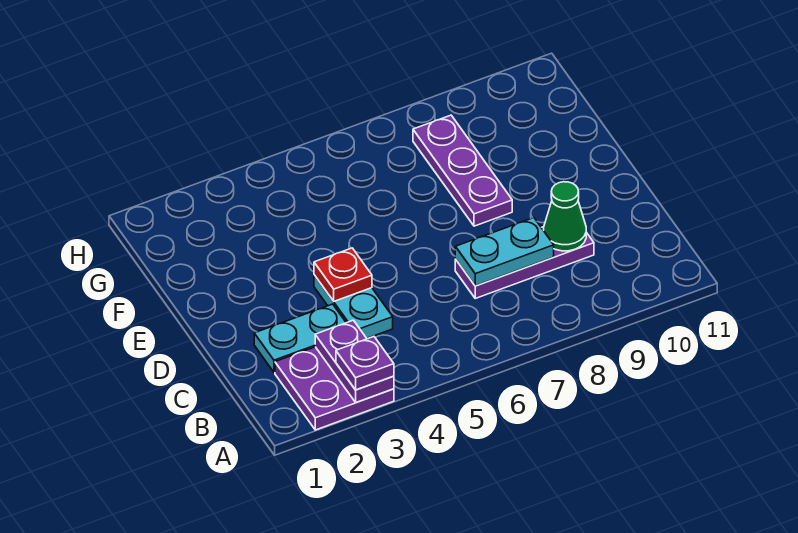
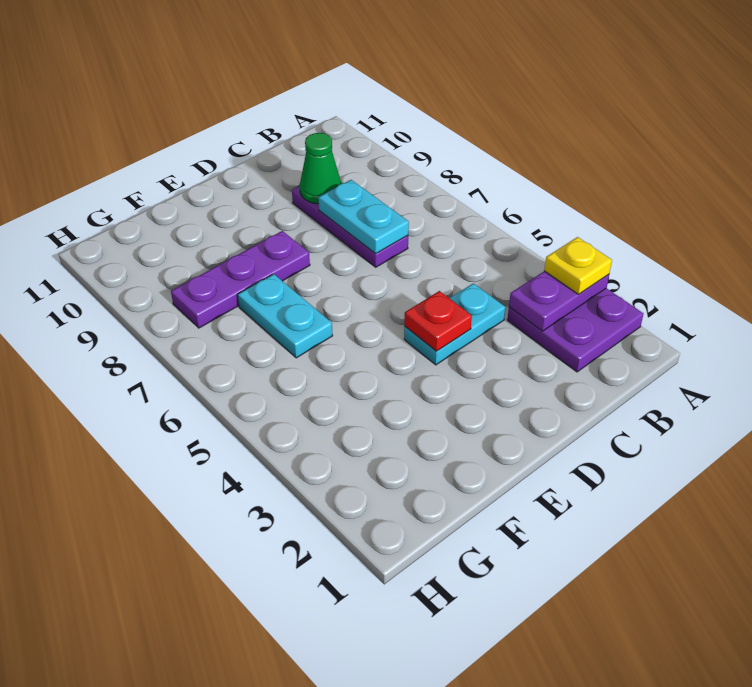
purple plate A3 level 3 -> yellow plate A3 level 3
cyan plate C2:C3 level 1 -> cyan plate F6:F7 level 1

